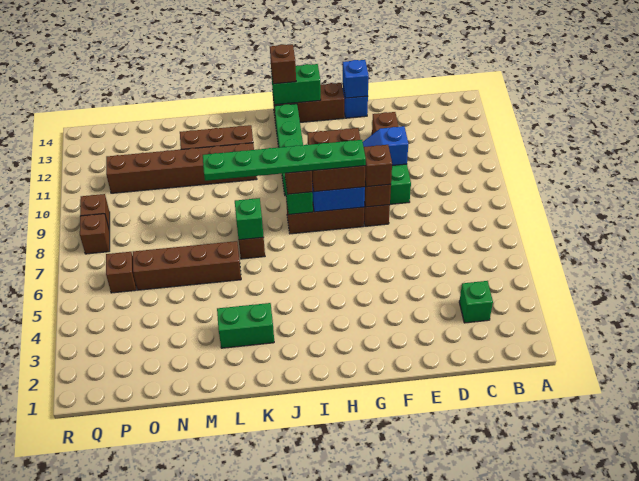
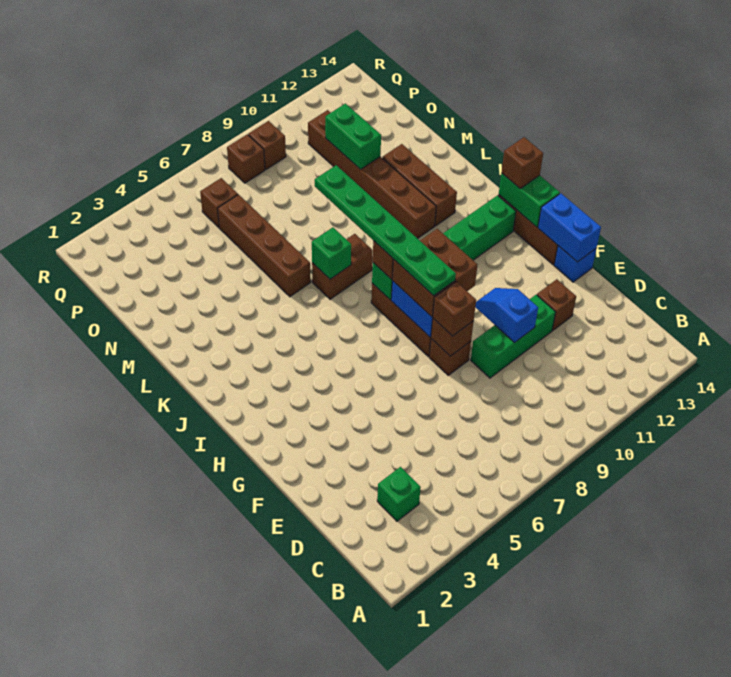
blue brick F14 level 2 -> blue brick F14:G14 level 2
green brick K3:L3 level 1 -> green brick N11:O11 level 2

